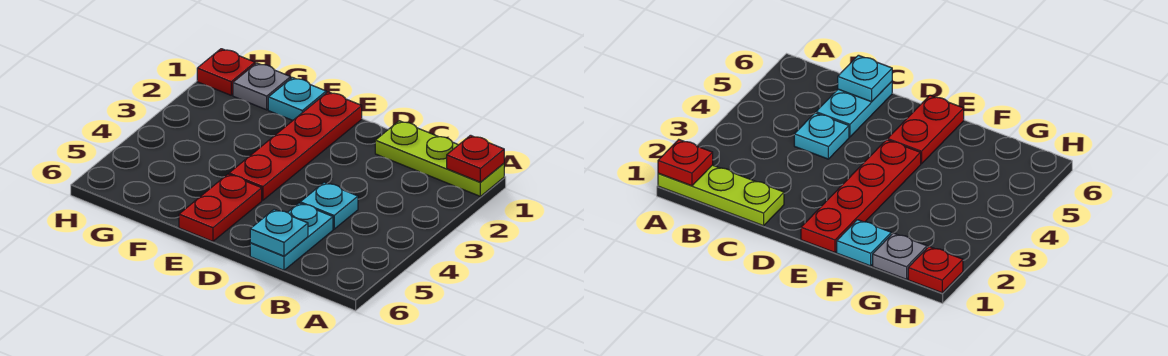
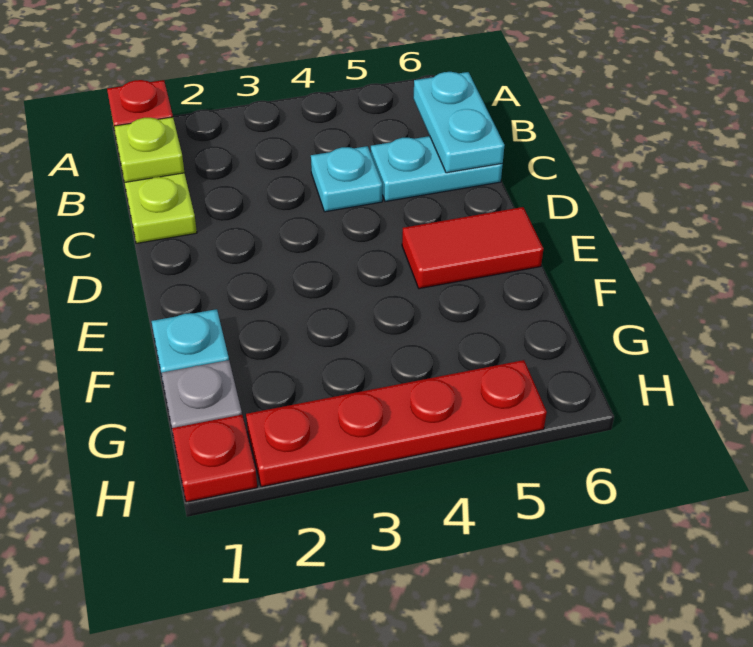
none -> lime plate B1 level 2
cyan plate C6 level 2 -> cyan plate B6:C6 level 2
red plate E1:E4 level 1 -> red plate H2:H5 level 1
red plate E5:E6 level 1 -> red tile E5:E6 level 1

